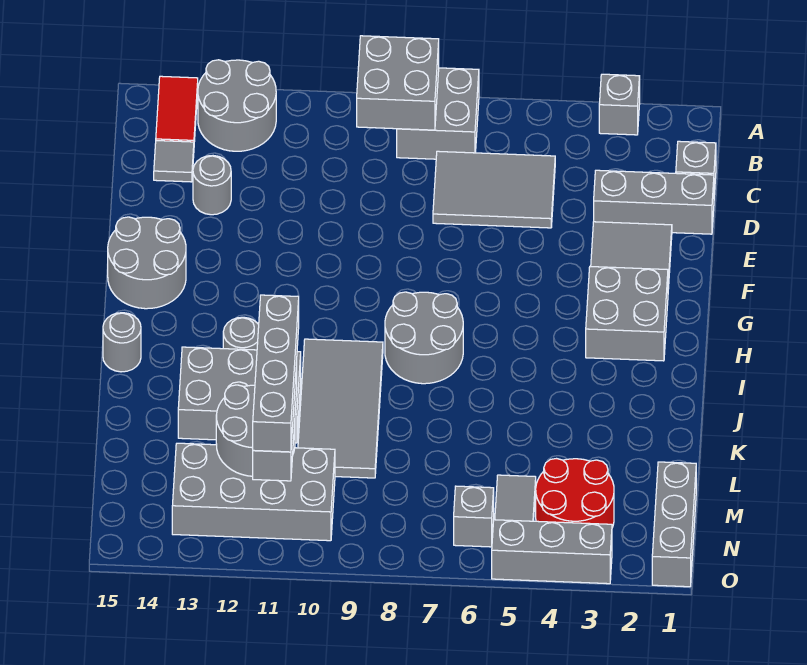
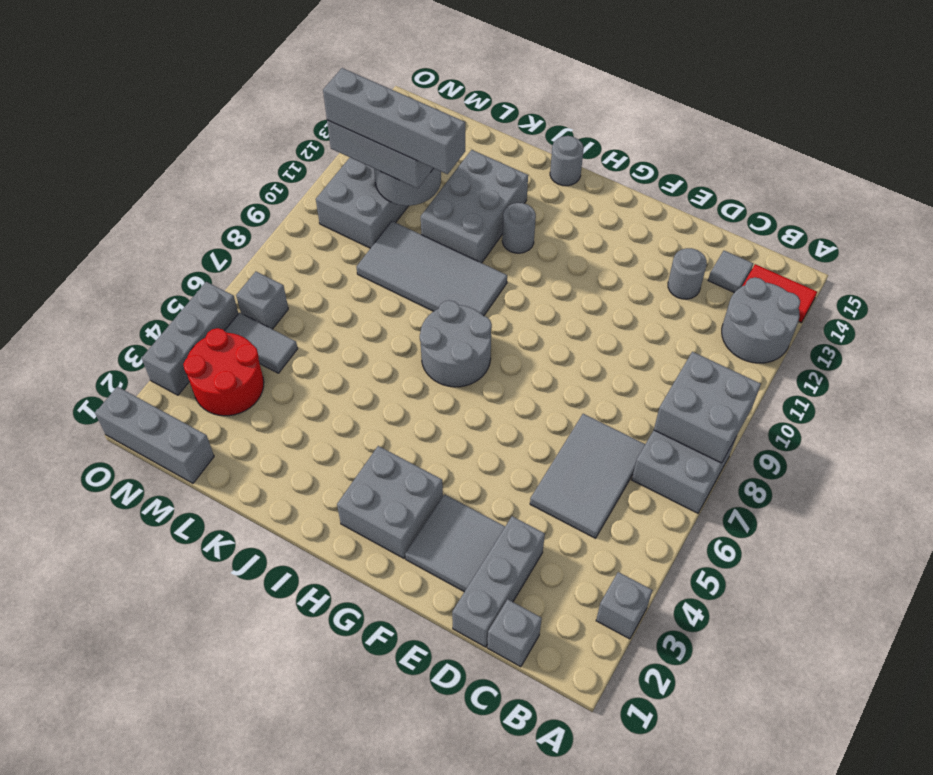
grey round brick F14:G15 level 1 -> none

